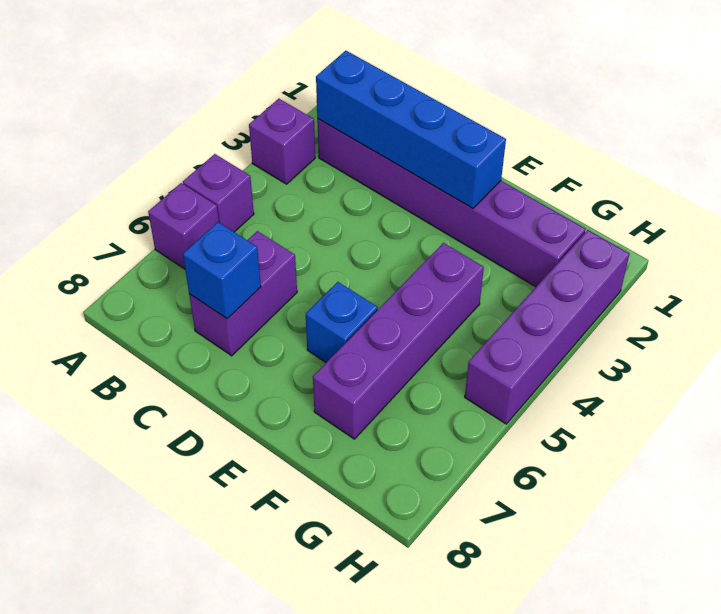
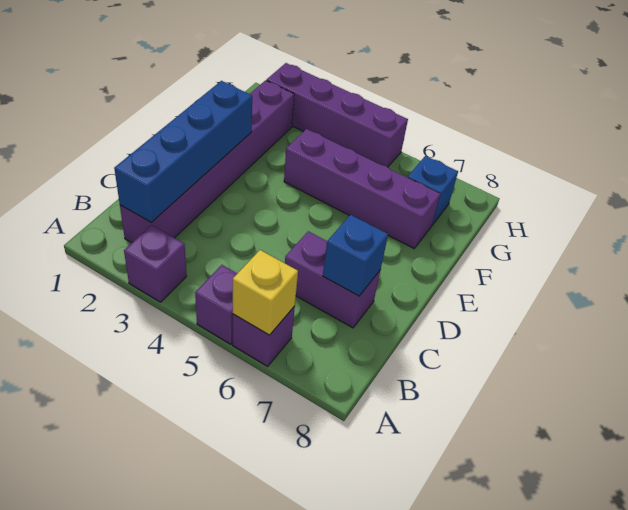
none -> yellow brick A6 level 2
blue brick E6 level 1 -> blue brick G7 level 1

